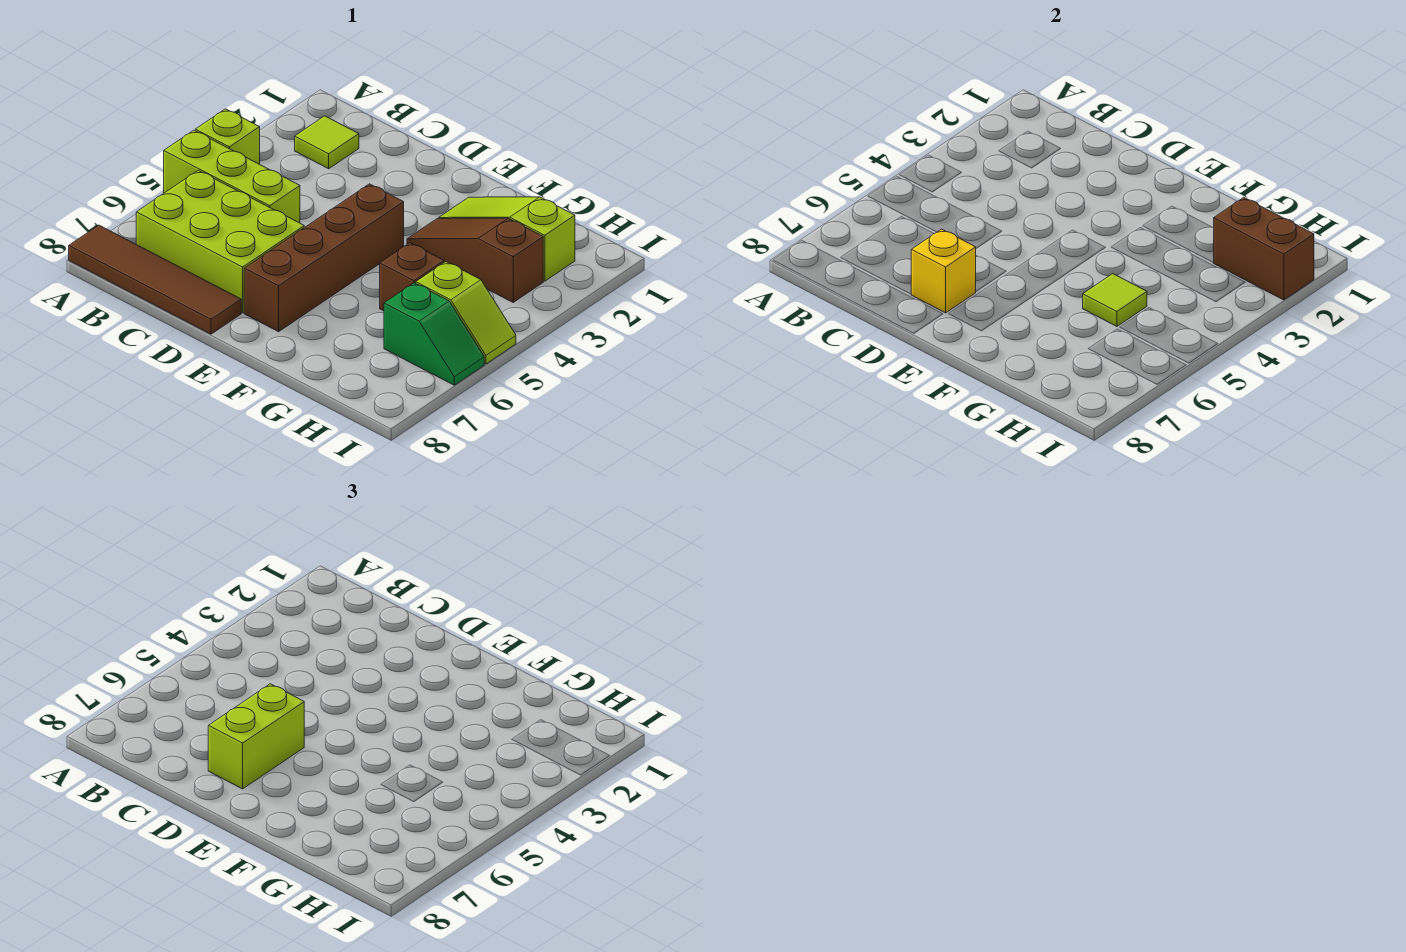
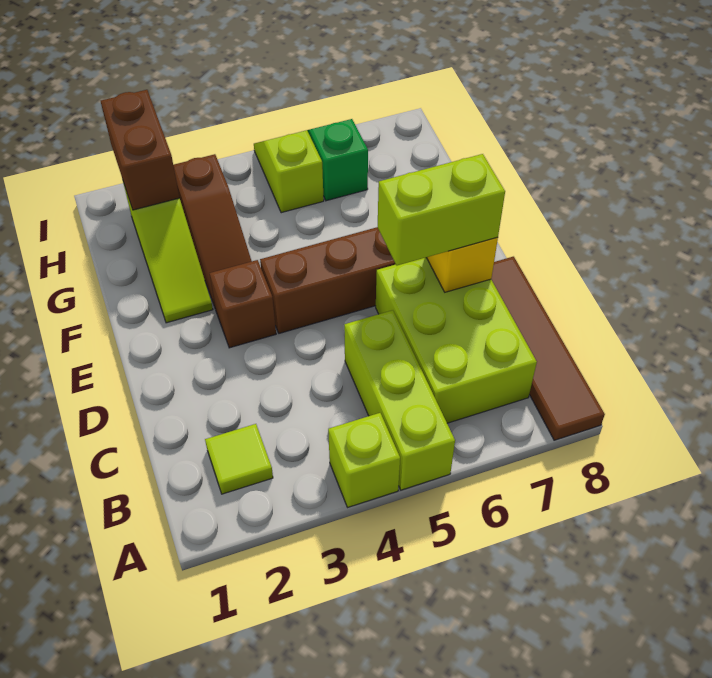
brown brick G5 level 1 -> brown brick E3 level 1
lime tile G5 level 2 -> none

